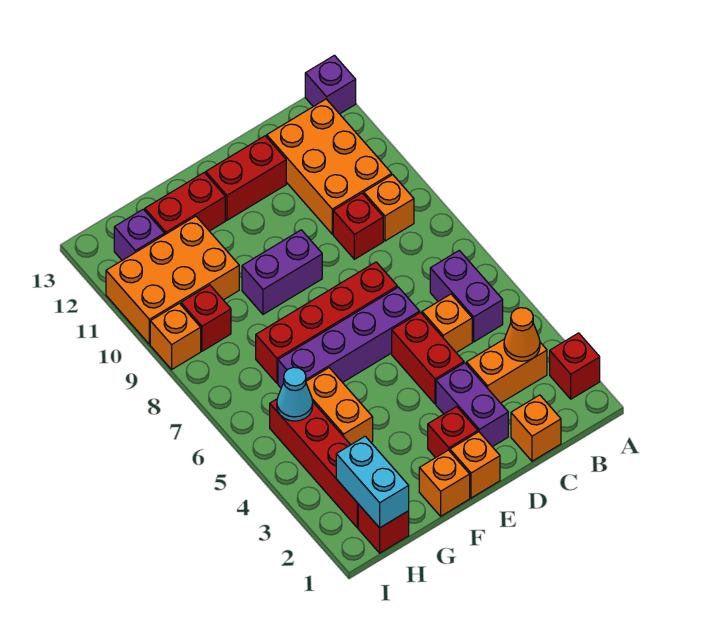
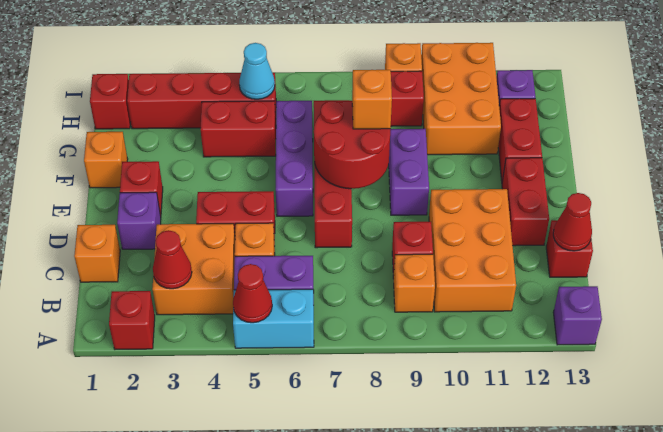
none -> red cone A5 level 2
orange brick B3:C3 level 1 -> orange brick B3:C4 level 1
orange cone B3 level 2 -> red cone B3 level 2
orange brick B10:C12 level 1 -> orange brick B10:D11 level 1
none -> red brick C13 level 1
none -> red cone C13 level 2
purple brick D2:D3 level 1 -> purple brick D2 level 1
purple brick D6:G6 level 1 -> purple brick E6:G6 level 1
orange brick E1 level 1 -> orange brick F8 level 3
none -> red round brick E7:F8 level 2
orange brick G4:G5 level 1 -> red brick G4:G5 level 1
cyan brick H1:H2 level 2 -> cyan brick A5:A6 level 1

